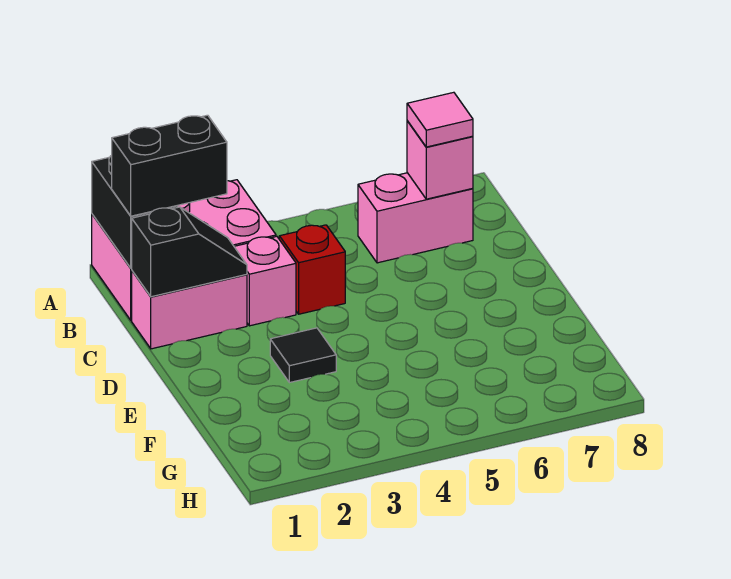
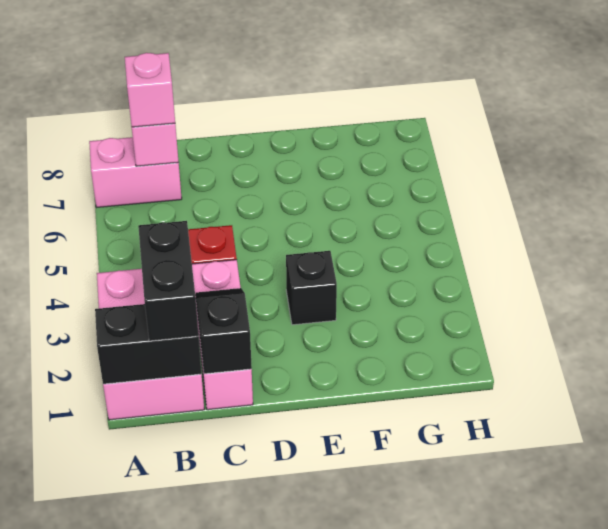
pink brick B6:B7 level 1 -> pink brick A7:B7 level 1
pink tile B7 level 3 -> pink brick B7 level 3
black tile E3 level 1 -> black brick E3 level 1

